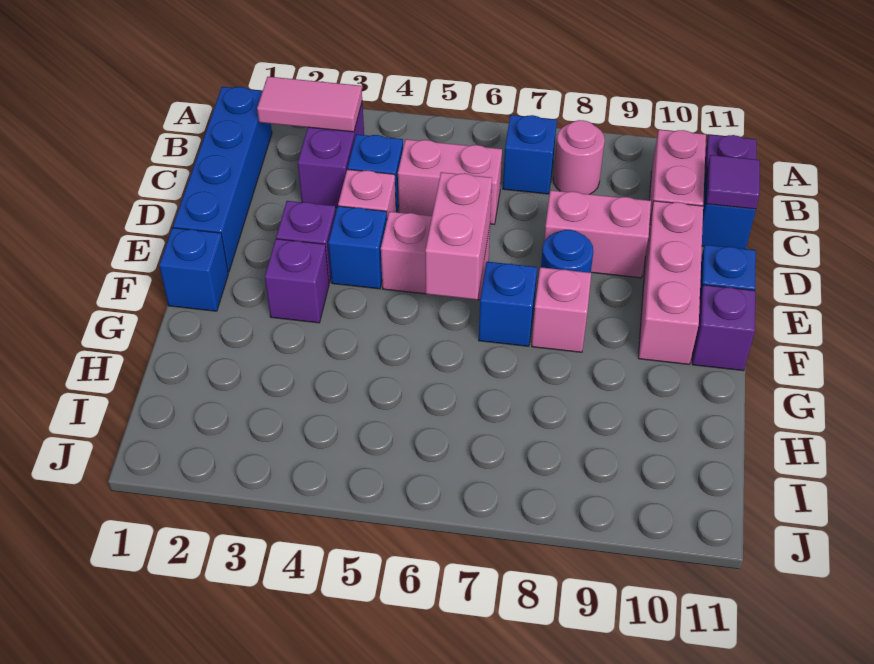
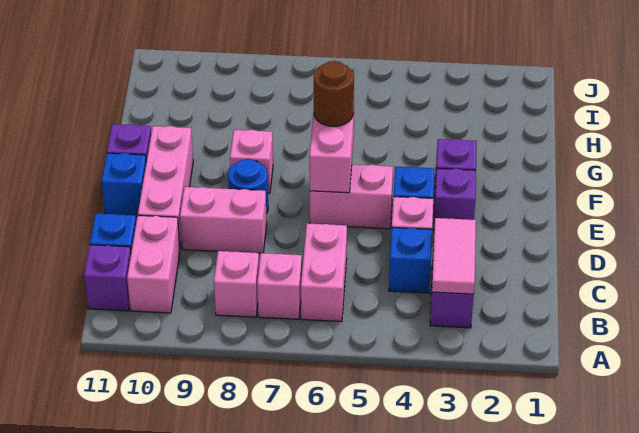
blue brick B1:E1 level 1 -> none
pink tile B2:B3 level 2 -> pink tile B3:C3 level 2
blue brick B7 level 1 -> pink brick B7 level 1
pink round brick B8 level 1 -> pink brick B8 level 1
pink brick C5:C6 level 1 -> pink brick B6:C6 level 1
purple tile C11 level 2 -> none
blue brick F1 level 1 -> none
none -> brown round brick F6 level 3
blue brick F7 level 1 -> none

